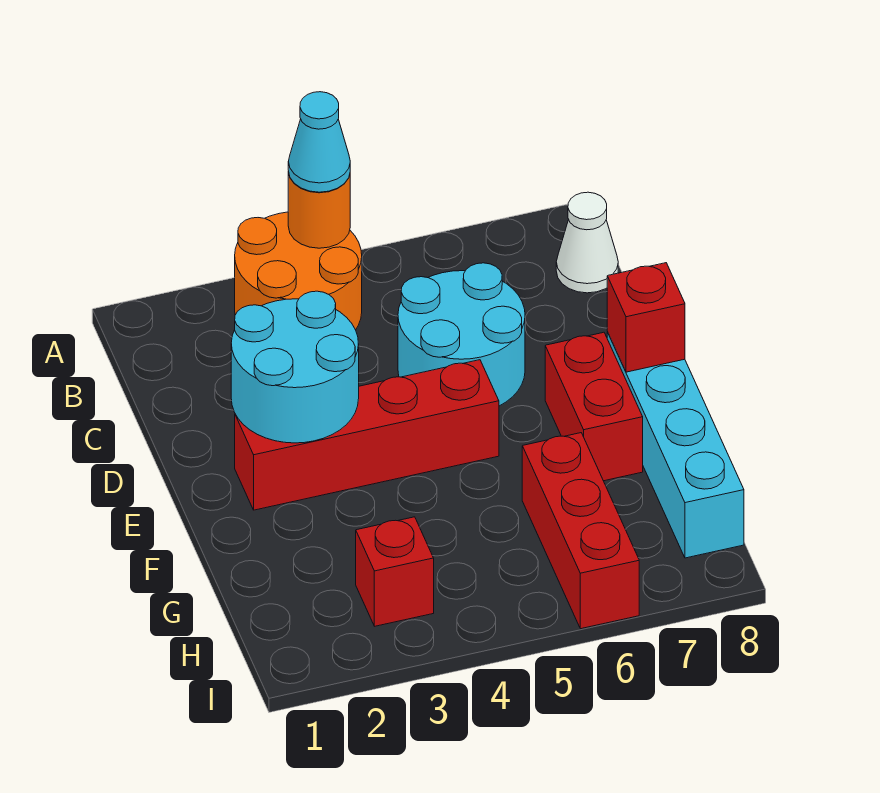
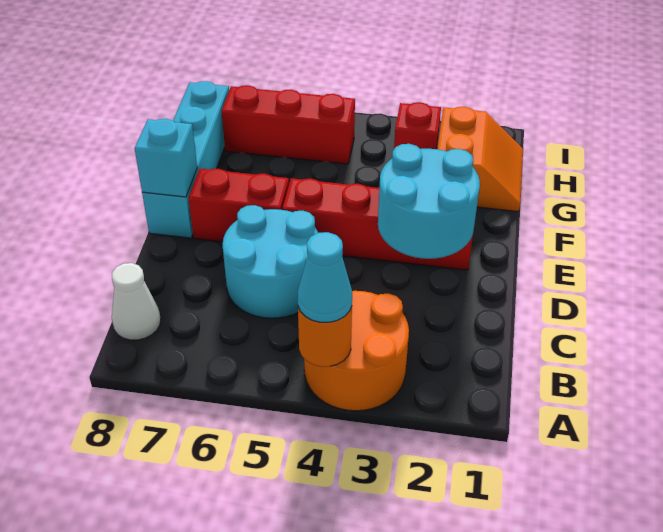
red brick E7:F7 level 1 -> red brick E6:E7 level 1
red brick E8 level 2 -> cyan brick E8 level 2
none -> orange slope G1:H2 level 1 top 2
red brick G6:I6 level 1 -> red brick H5:H7 level 1

